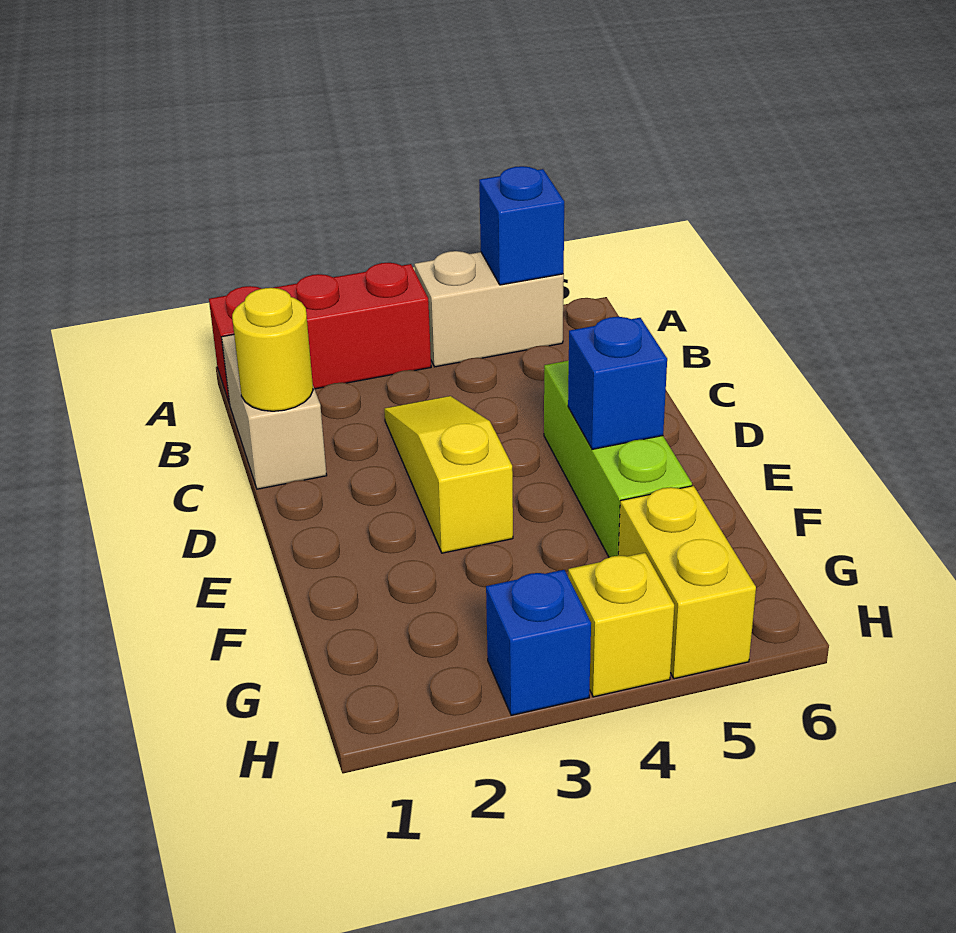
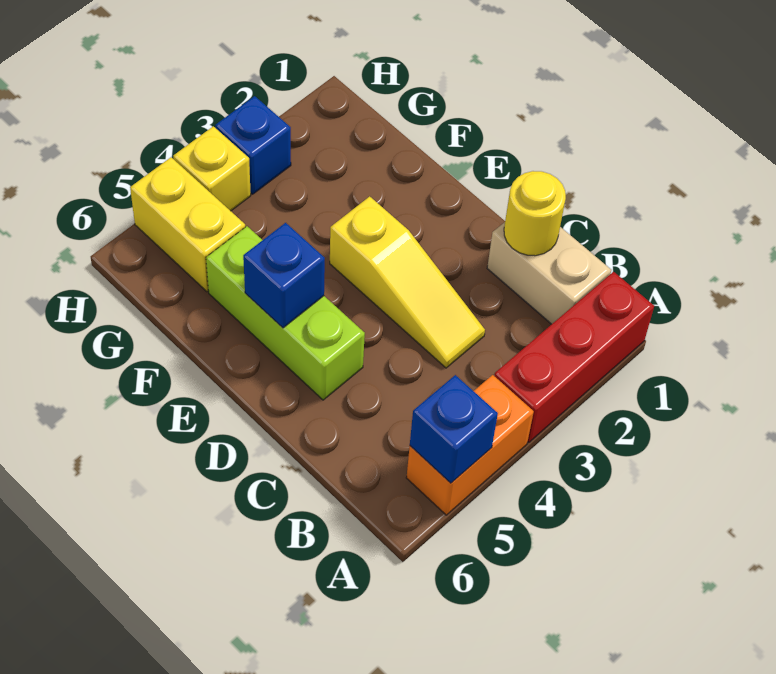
tan brick A4:A5 level 1 -> orange brick A4:A5 level 1

